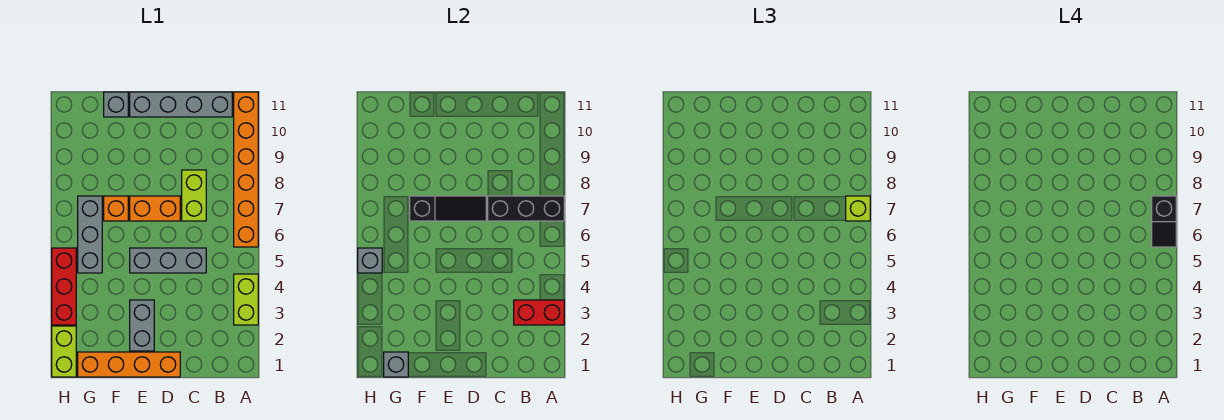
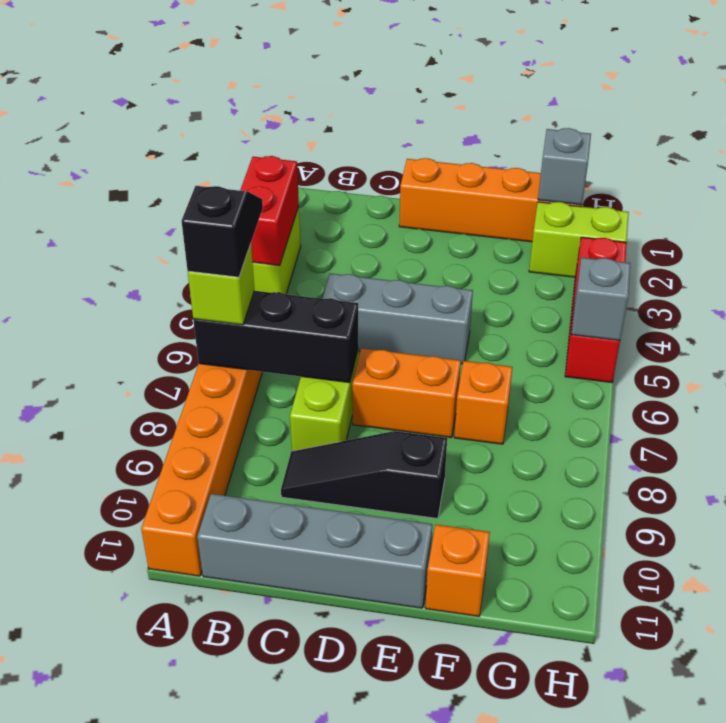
red brick A3:B3 level 2 -> red brick A3:A4 level 2
black slope D7:F7 level 2 top F -> black slope C9:E9 level 1 top E
grey brick E2:E3 level 1 -> none
grey brick F11 level 1 -> orange brick F11 level 1
grey brick G5:G7 level 1 -> none
lime brick H1:H2 level 1 -> lime brick G2:H2 level 1

